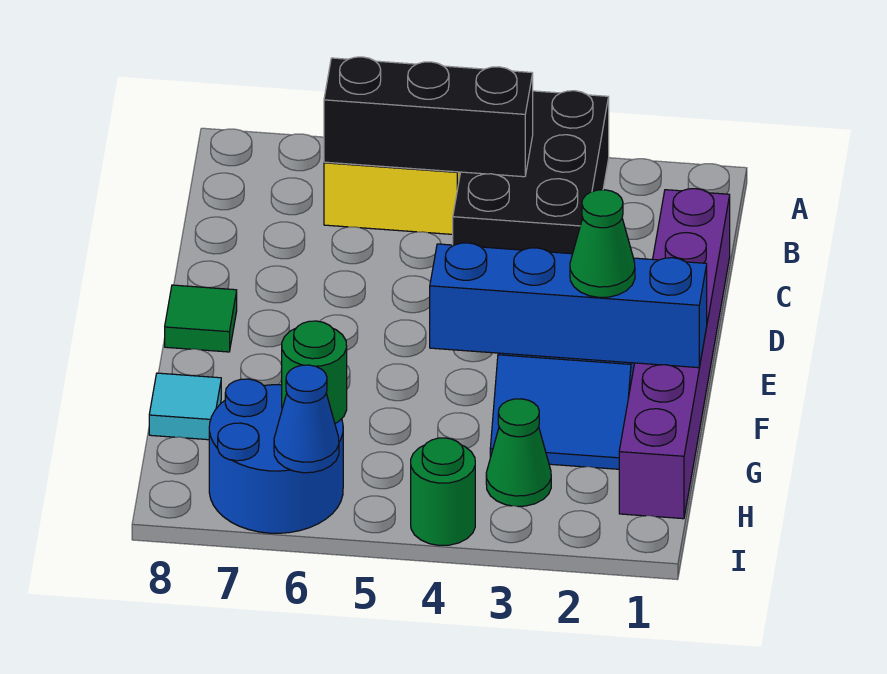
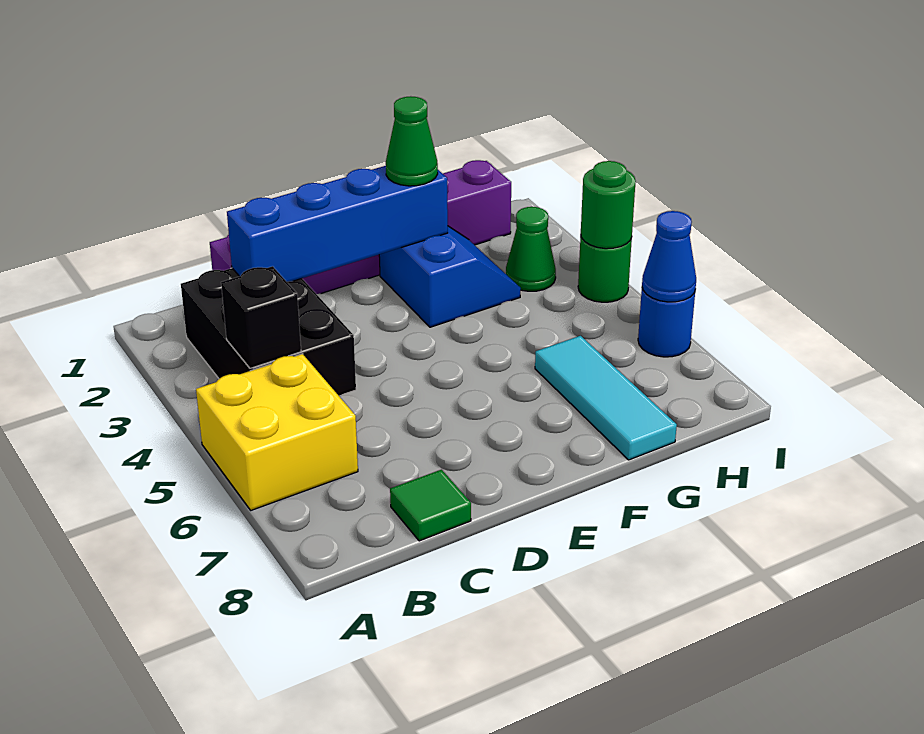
black brick A3:C4 level 1 -> black brick B2:C4 level 1
black brick B4:B6 level 2 -> black brick B4 level 2
green tile E8 level 1 -> green tile C8 level 1
blue brick F1:F4 level 2 -> blue brick C2:F2 level 2
cyan tile G8 level 1 -> cyan tile G6:G8 level 1
blue round brick H6:I7 level 1 -> blue round brick I6 level 1
green round brick H6 level 2 -> green round brick I4 level 2

